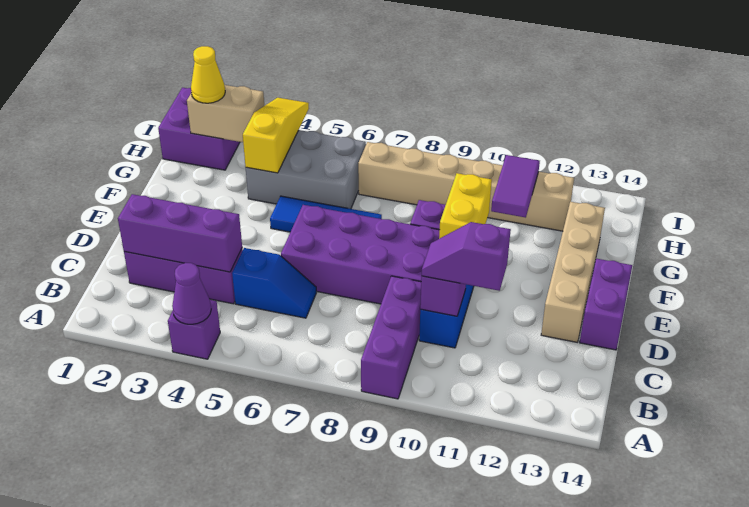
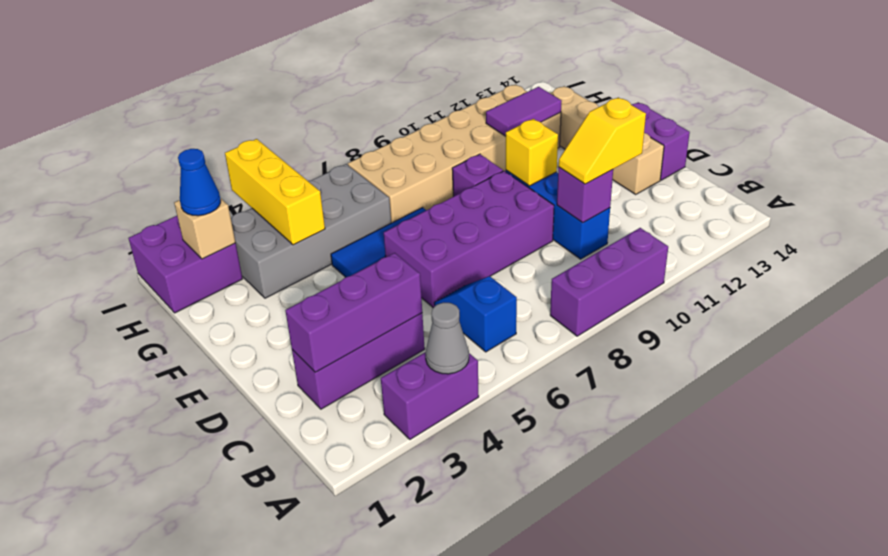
purple brick A4 level 1 -> purple brick A3:A4 level 1
purple cone A4 level 2 -> grey cone A4 level 2
purple brick A9:C9 level 1 -> purple brick A8:A10 level 1
blue slope C5:C6 level 1 top 5 -> blue slope B6:C6 level 1 top B
purple slope C10:C11 level 3 top 11 -> yellow slope C10:C11 level 3 top 11
yellow brick E10:F10 level 2 -> yellow brick E10 level 2
grey brick G4:H6 level 1 -> grey brick G3:H6 level 1
yellow slope G4:I4 level 2 top G -> yellow brick G4:I4 level 2
purple tile G11:H11 level 2 -> purple tile G11:G12 level 2
tan brick H2:H3 level 2 -> tan brick H2 level 2
yellow cone H2 level 3 -> blue cone H2 level 3
tan brick H7:H12 level 1 -> tan brick G7:H12 level 1

